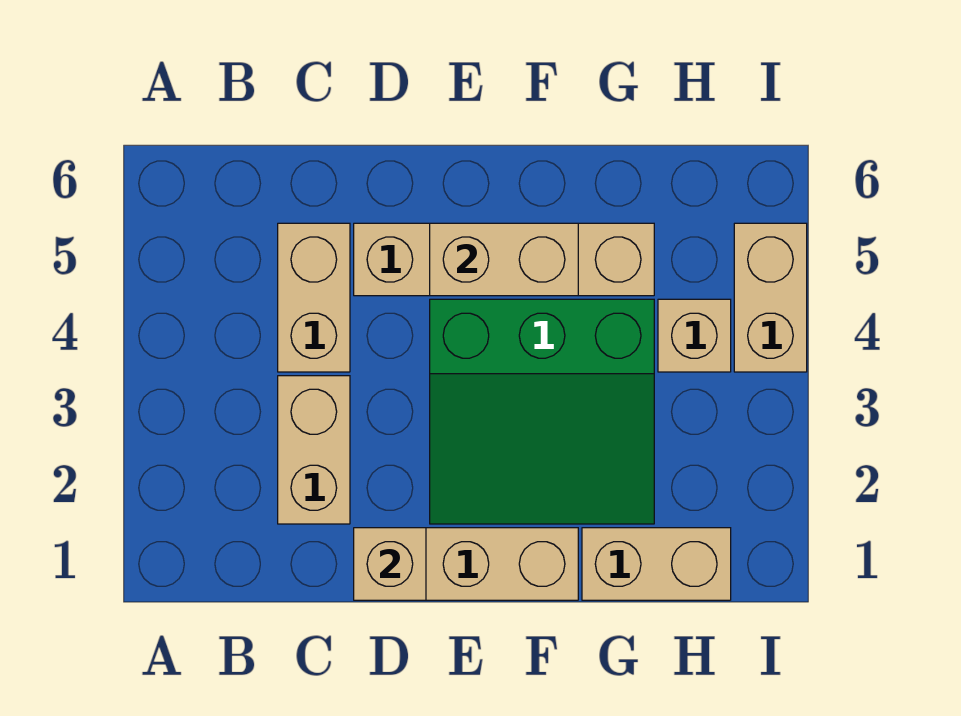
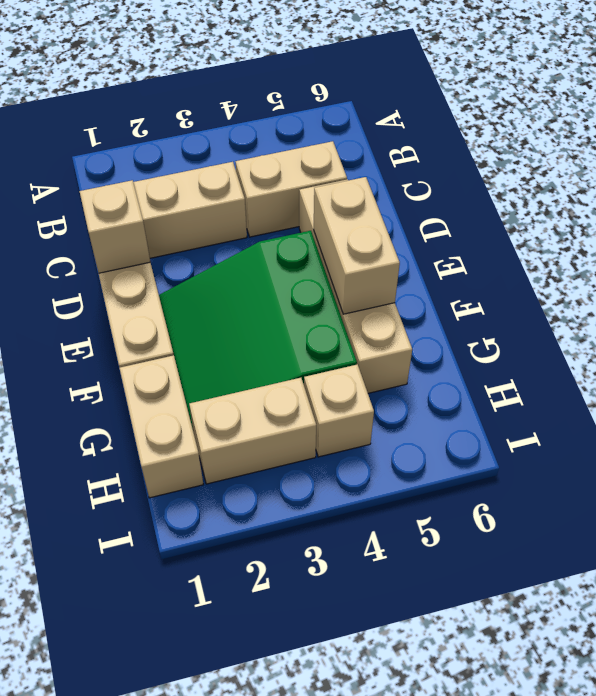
tan brick I4:I5 level 1 -> tan brick H2:H3 level 1

